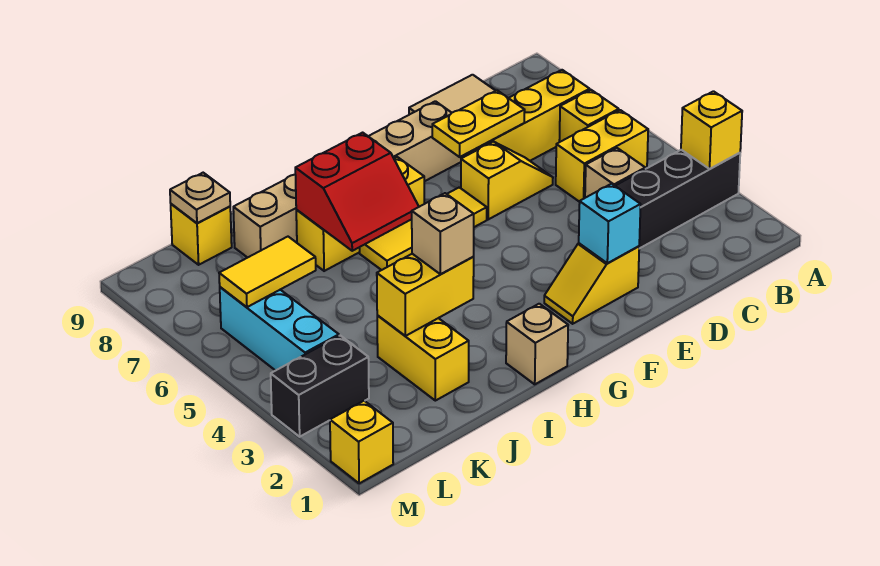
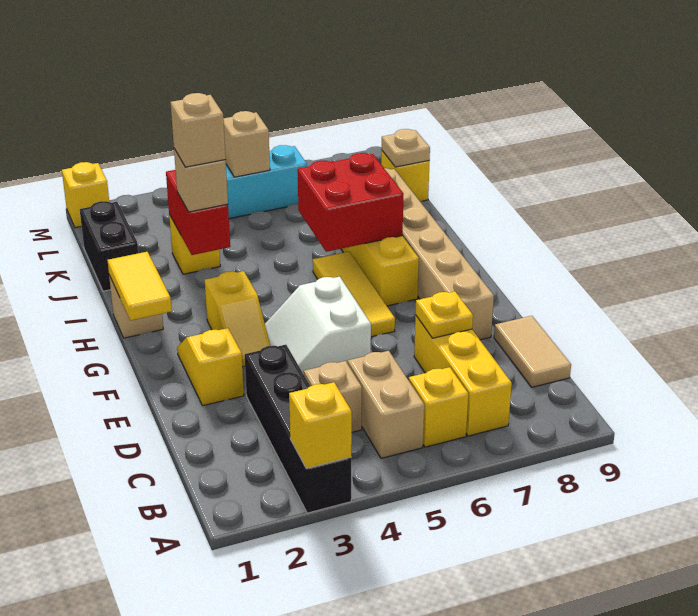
yellow brick B5:C5 level 1 -> tan brick B5:C5 level 1
yellow slope D6:E6 level 1 top E -> yellow slope F3:G3 level 1 top G
yellow plate D7:E7 level 2 -> yellow plate D7 level 2
cyan brick E2 level 2 -> none
none -> white slope E4:F5 level 1 top 5
red slope H6:I7 level 2 top 7 -> red brick H6:I7 level 2
yellow brick I3:J3 level 2 -> red brick I3:J3 level 2
none -> tan brick I3 level 4
yellow brick J2:J3 level 1 -> yellow brick J3 level 1
yellow tile K6:L6 level 2 -> yellow tile G1:H1 level 2
black brick L3:M3 level 1 -> black brick J1:K1 level 1
none -> tan brick L5 level 2

